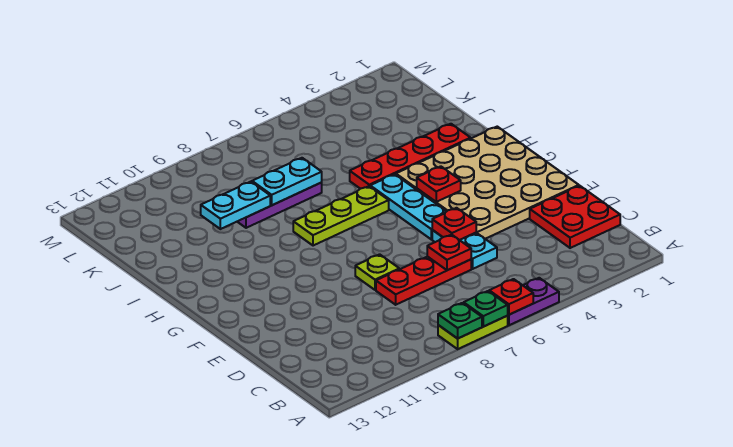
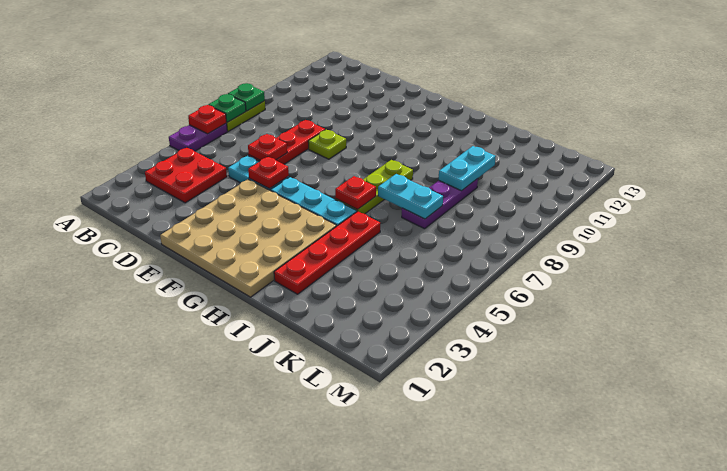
red plate C1:D2 level 1 -> red plate B3:C4 level 1
red plate G4 level 2 -> red plate H6 level 2
cyan plate J7:J8 level 2 -> cyan plate I7:J7 level 2

